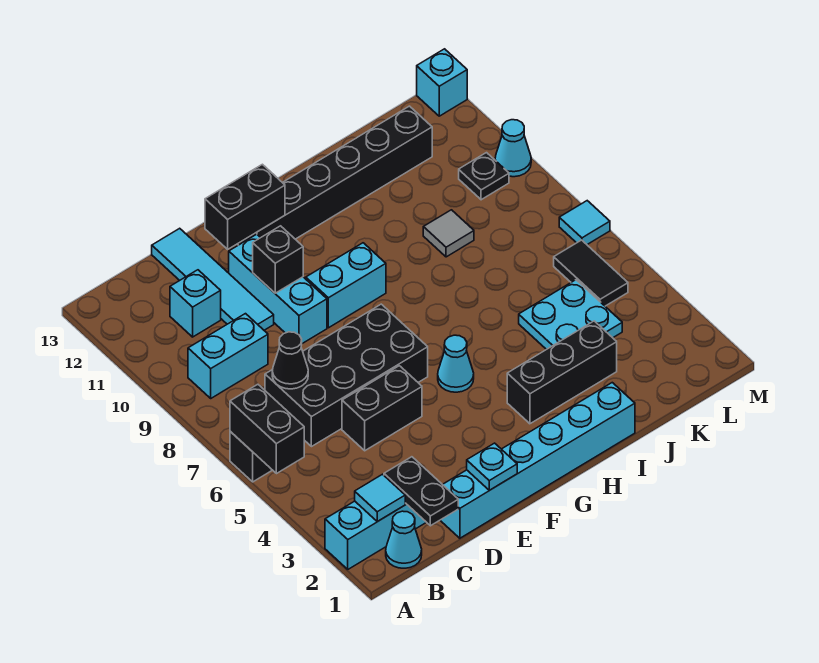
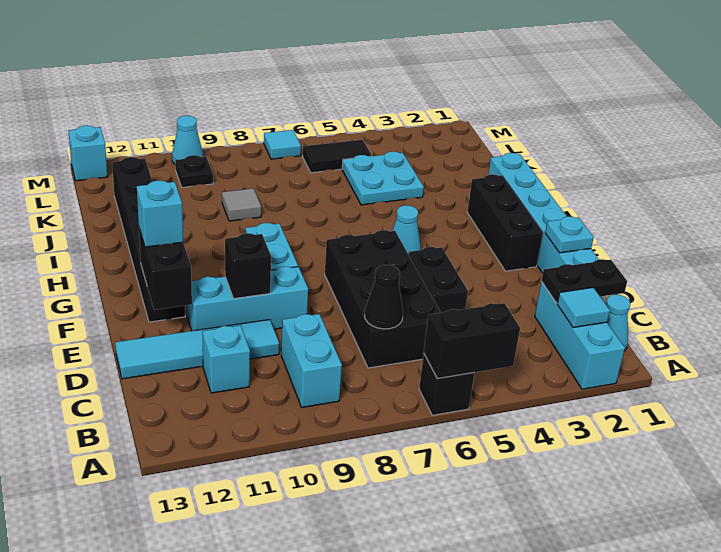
none -> cyan brick F12 level 3
black brick H3:J3 level 1 -> black brick F2:H2 level 1

